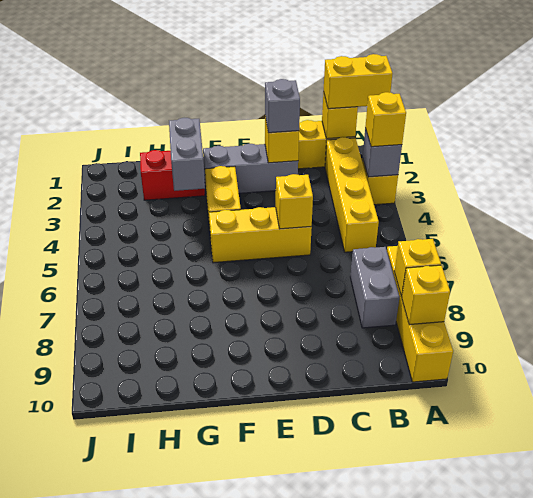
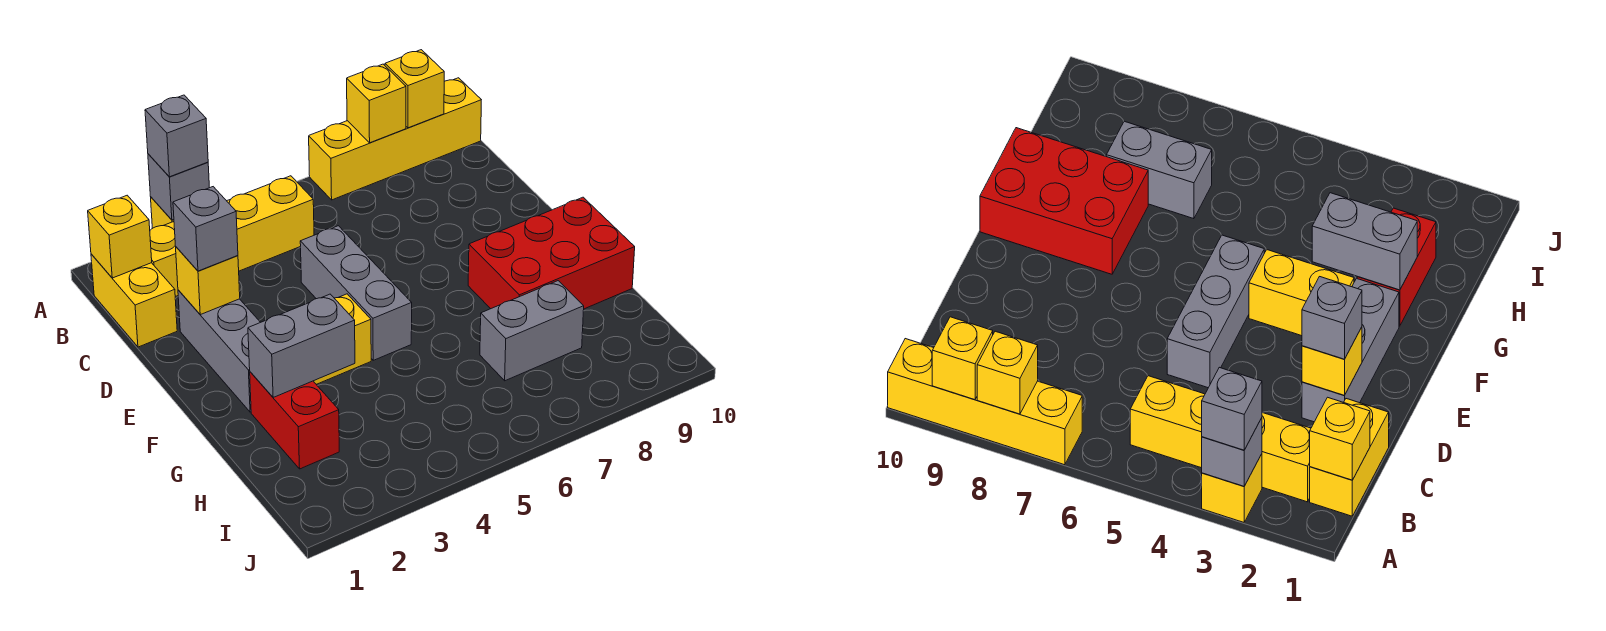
yellow brick A1:B1 level 3 -> none
yellow brick A3 level 3 -> grey brick A3 level 3
grey brick B7:B8 level 1 -> grey brick H7:H8 level 1
yellow brick D5:F5 level 1 -> grey brick D5:F5 level 1
yellow brick D5 level 2 -> none
none -> red brick F8:G10 level 1

